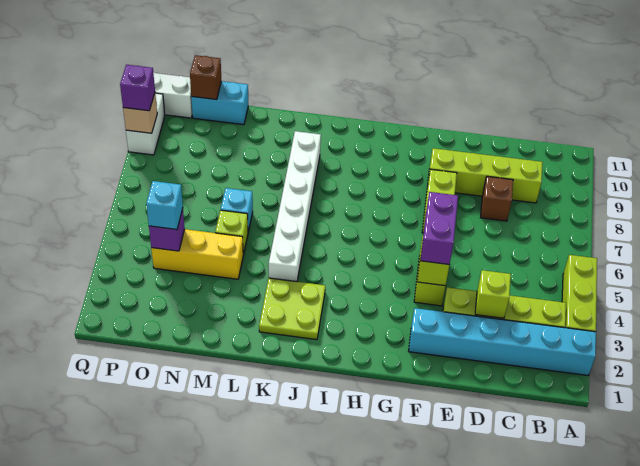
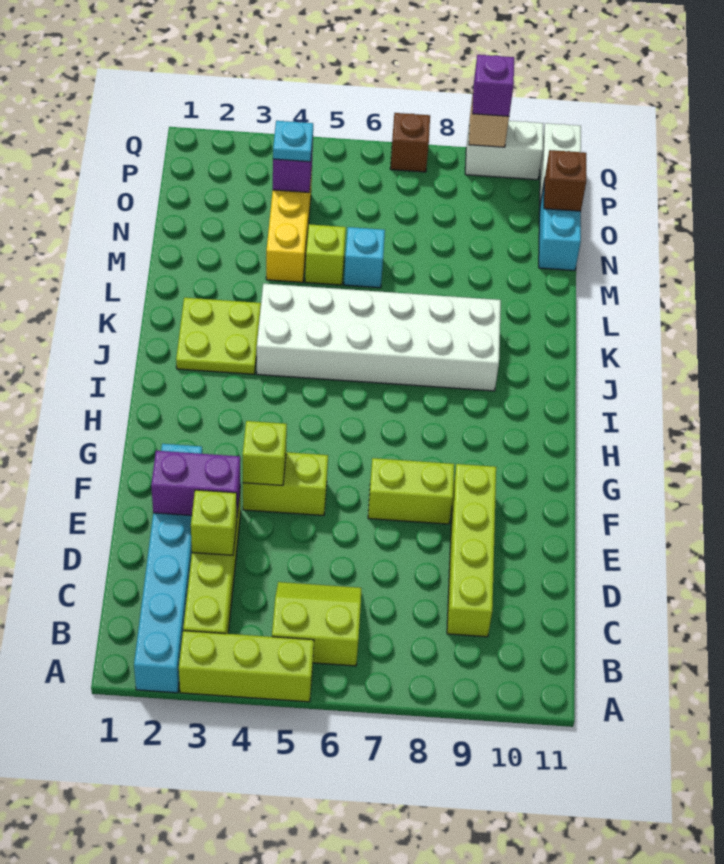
none -> lime slope B5:C6 level 1 top B
brown brick D8 level 1 -> brown brick Q7 level 1
purple brick F4:F5 level 3 -> purple brick E2:E3 level 2
white brick K4:K9 level 1 -> white brick J4:K9 level 1
cyan brick O4 level 3 -> cyan plate O4 level 3

